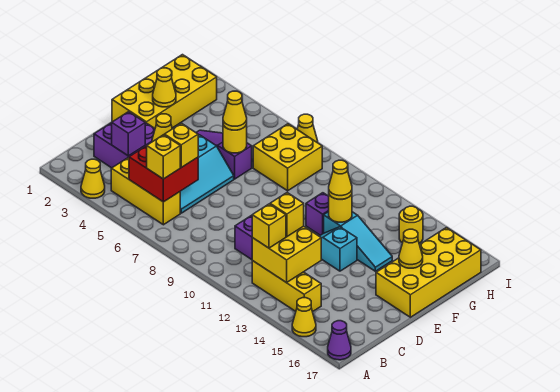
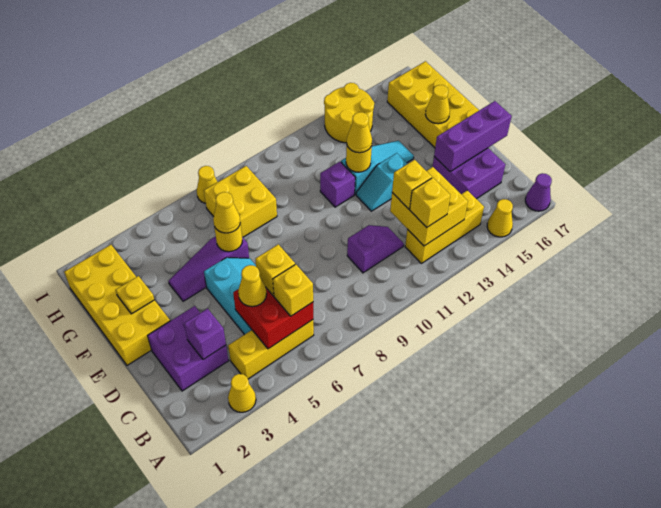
none -> purple brick C15:D16 level 1
none -> purple brick D15:D17 level 2
yellow cone F2 level 2 -> yellow plate F2 level 2
yellow round brick H14 level 1 -> yellow round brick H13:I14 level 1

